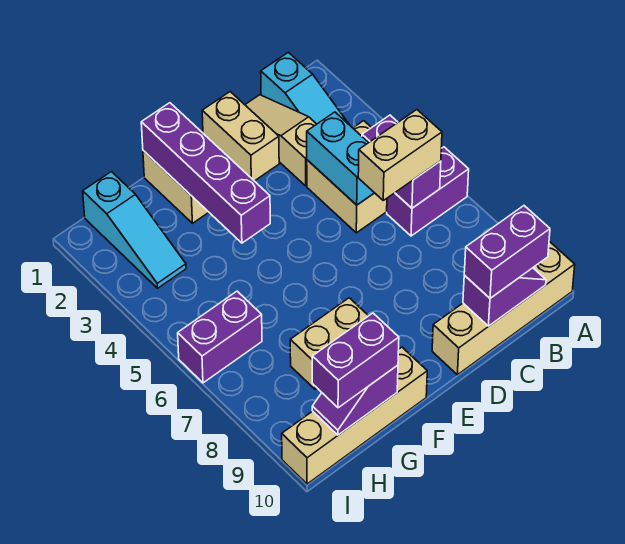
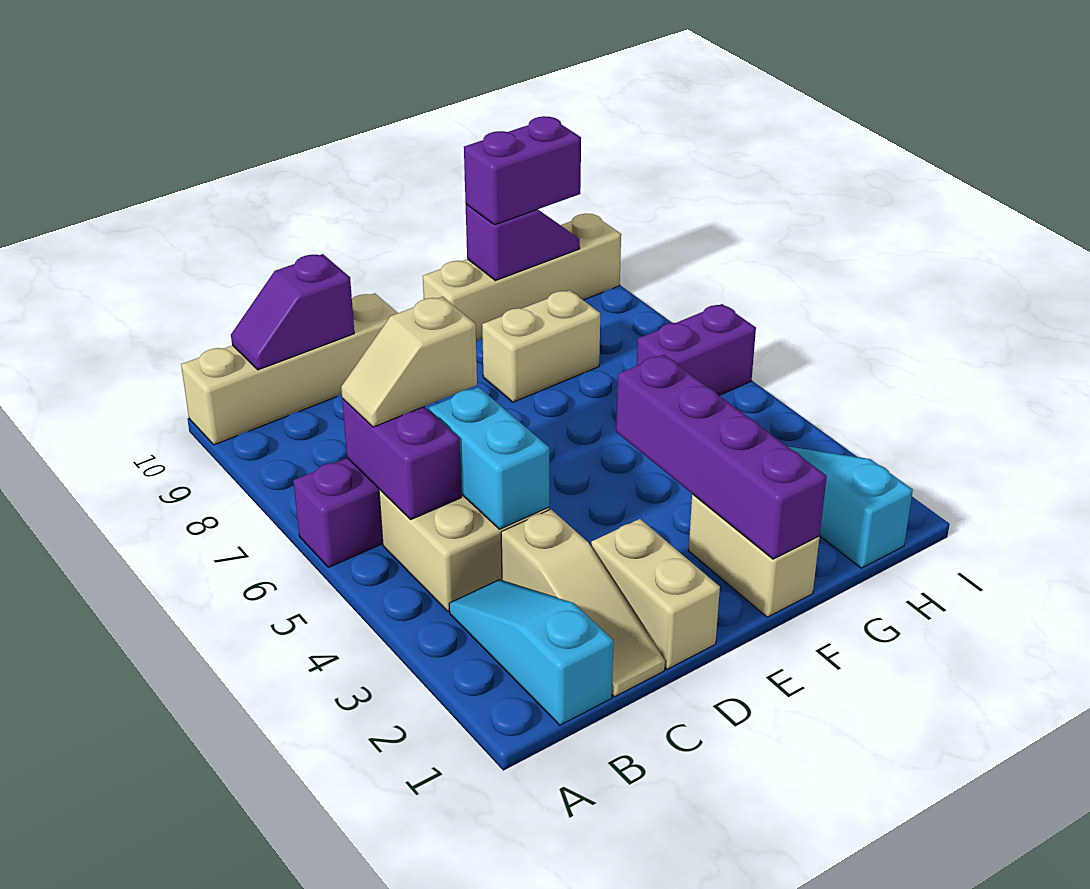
tan brick B6:C6 level 3 -> tan slope B6:C6 level 3 top C
purple brick B10:C10 level 3 -> none

